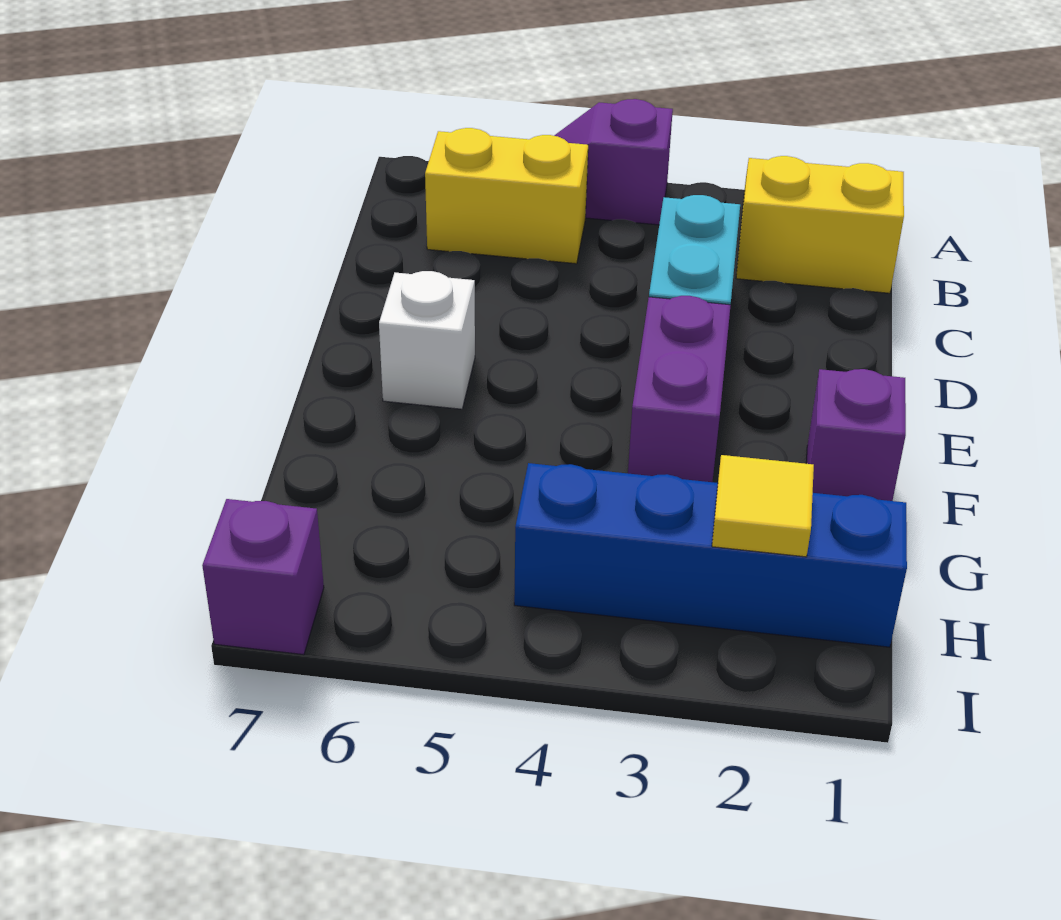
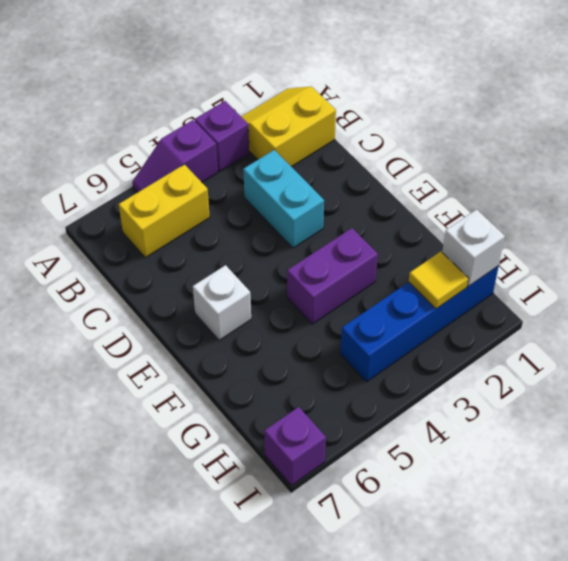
purple brick E3:F3 level 1 -> purple brick F3:F4 level 1
purple brick F1 level 1 -> purple brick A3 level 1
none -> white brick H1 level 2

